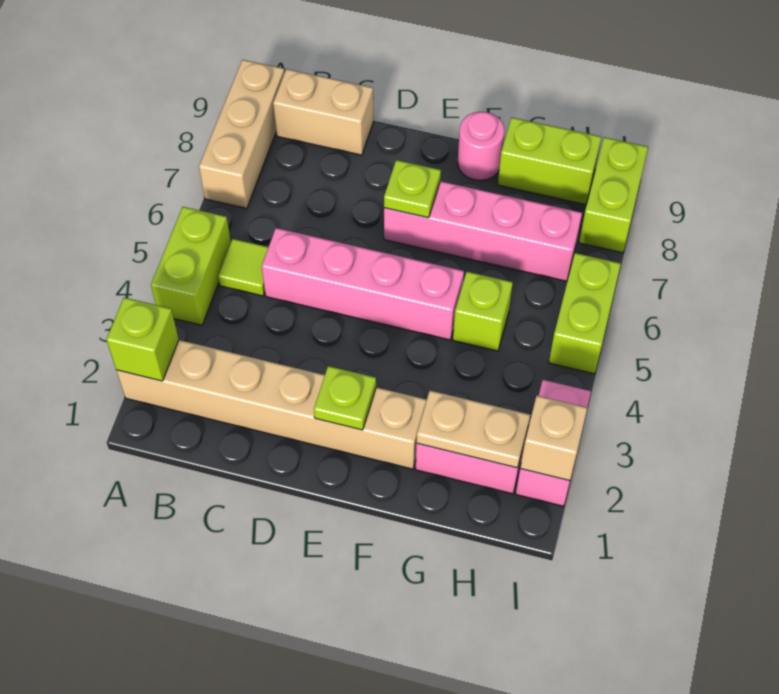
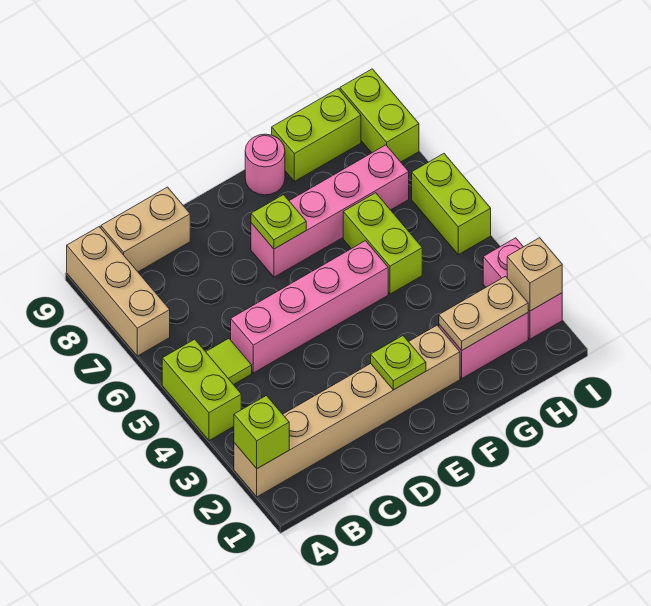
lime brick G5 level 1 -> lime brick G5:G6 level 1

